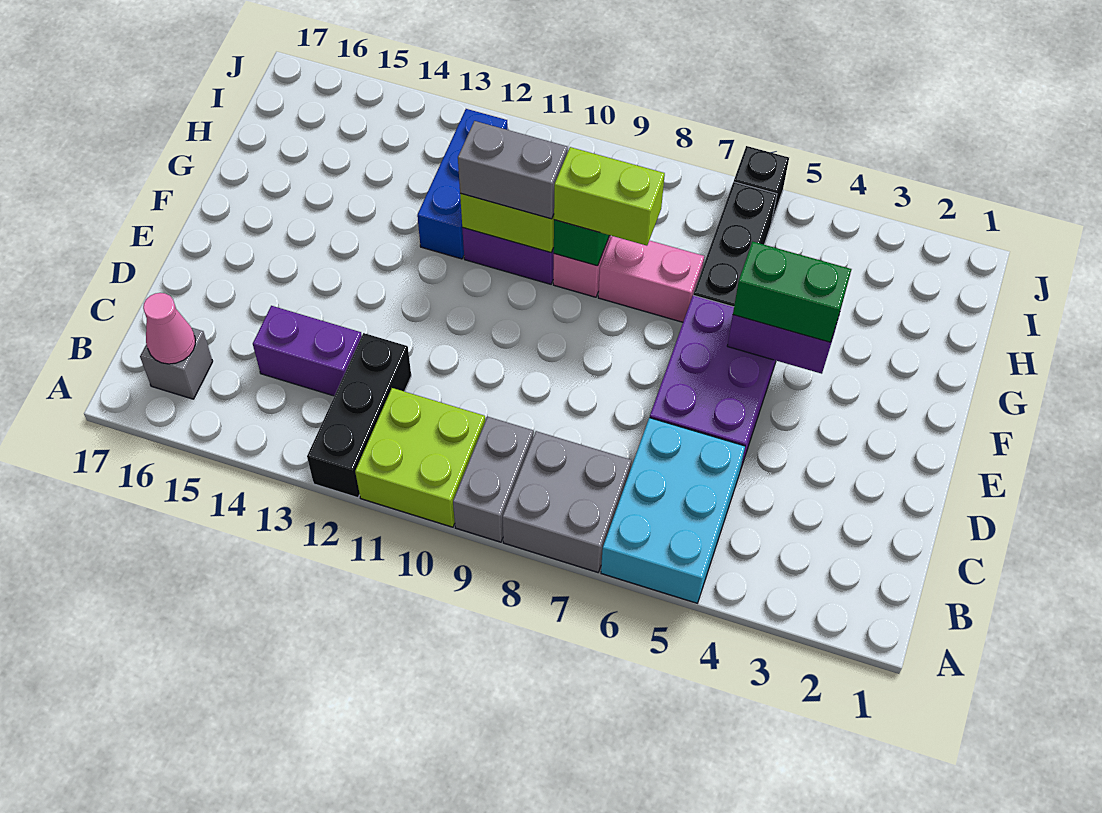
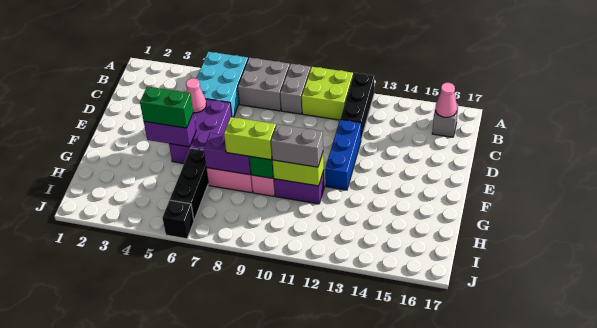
purple brick C13:C14 level 1 -> purple brick G7:G8 level 2
none -> pink cone D5 level 2
blue brick G12:I12 level 1 -> blue brick D12:F12 level 1

